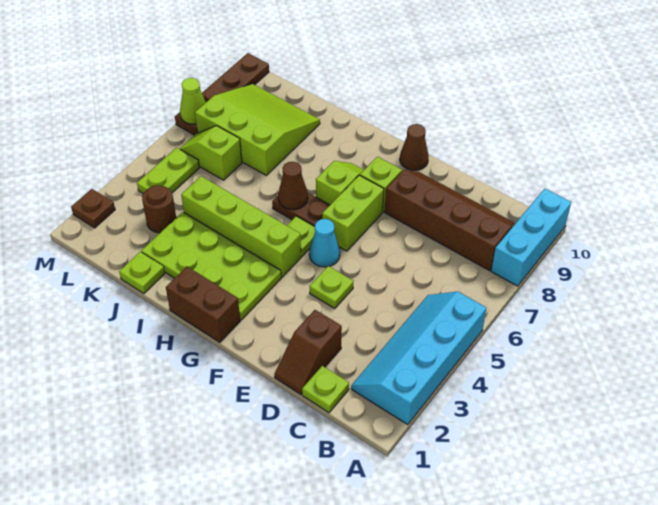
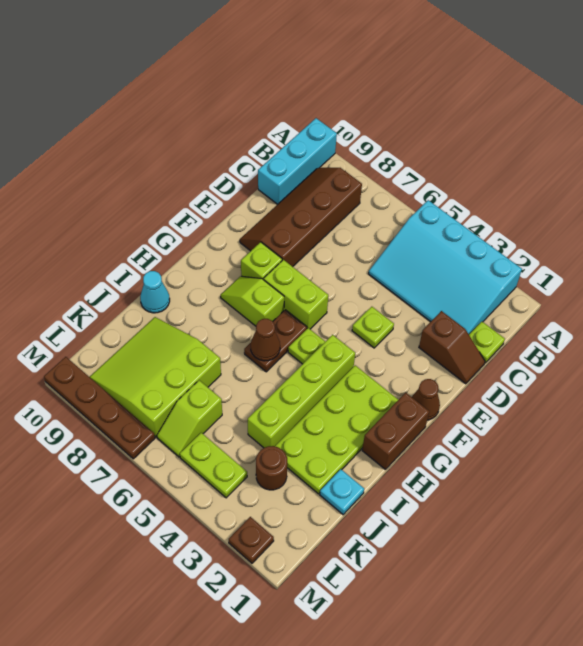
cyan slope A2:B5 level 1 top A -> cyan slope A2:C5 level 1 top A
cyan brick A8:A10 level 1 -> cyan brick A10:C10 level 1
cyan cone F5 level 1 -> cyan cone I10 level 1
brown cone F10 level 1 -> brown cone F1 level 1
lime plate J1 level 1 -> cyan plate J1 level 1
lime cone M7 level 2 -> none

